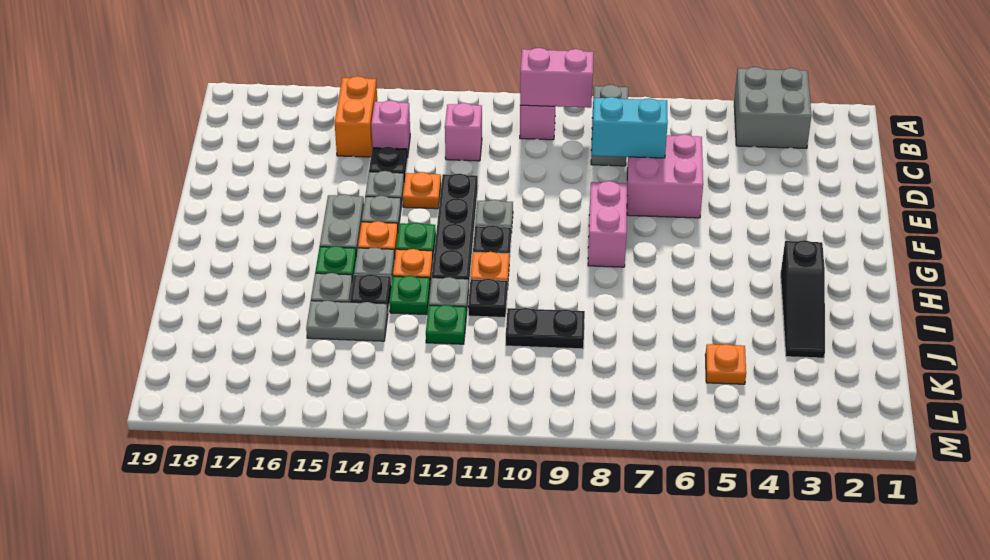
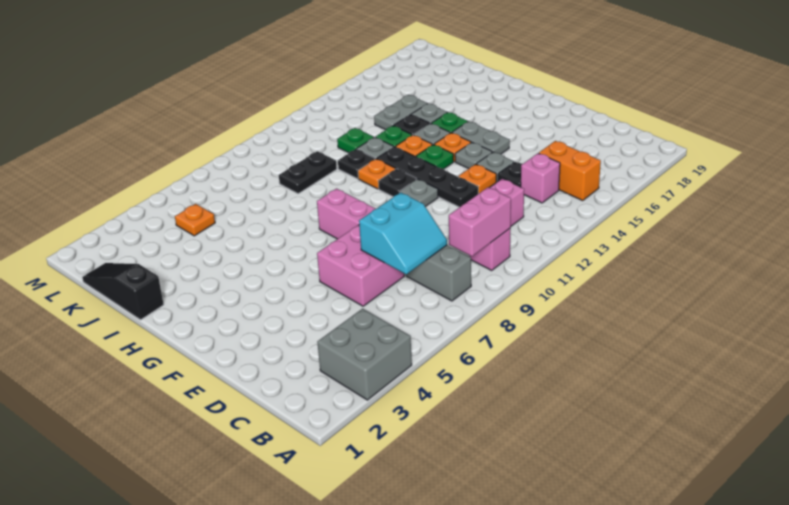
black slope H3:J3 level 1 top H -> black slope I1:K1 level 1 top I

